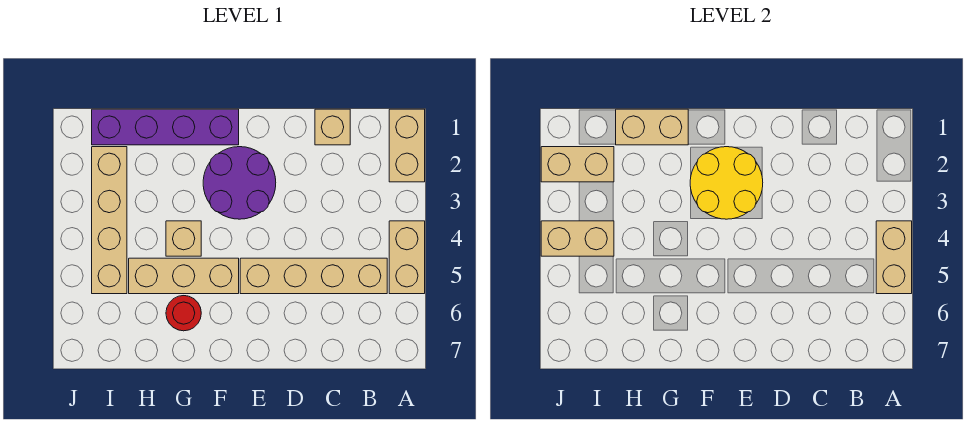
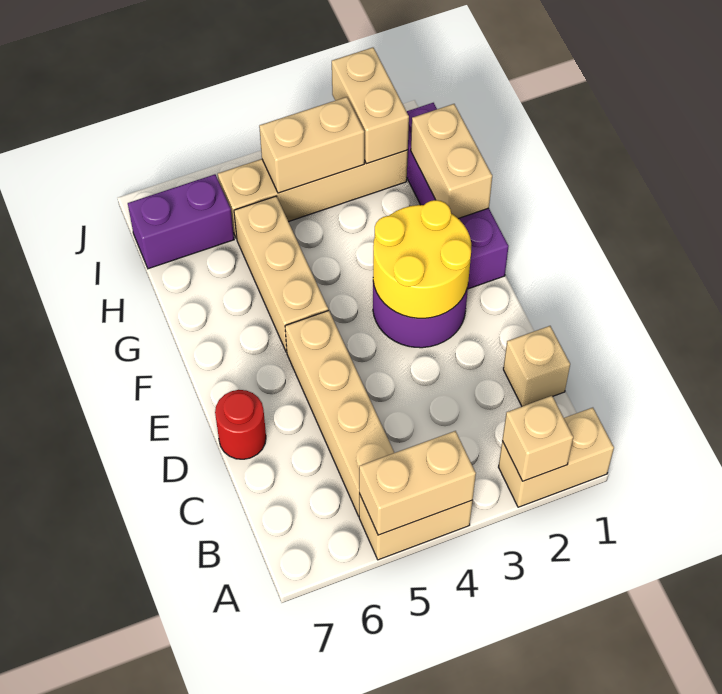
tan brick G4 level 1 -> tan brick A2 level 2
red round brick G6 level 1 -> red round brick D7 level 1
tan brick I4:J4 level 2 -> tan brick I3:I4 level 2
none -> purple brick I6:I7 level 1

